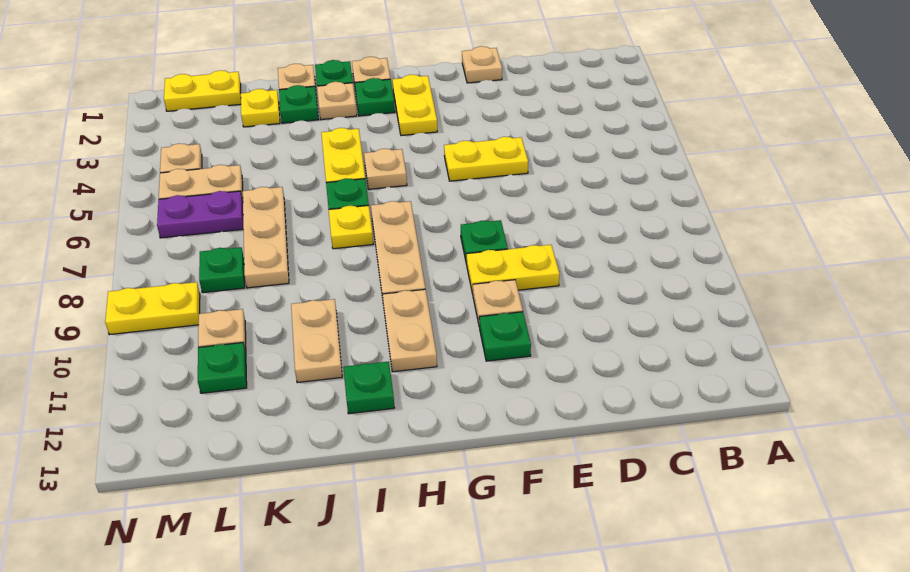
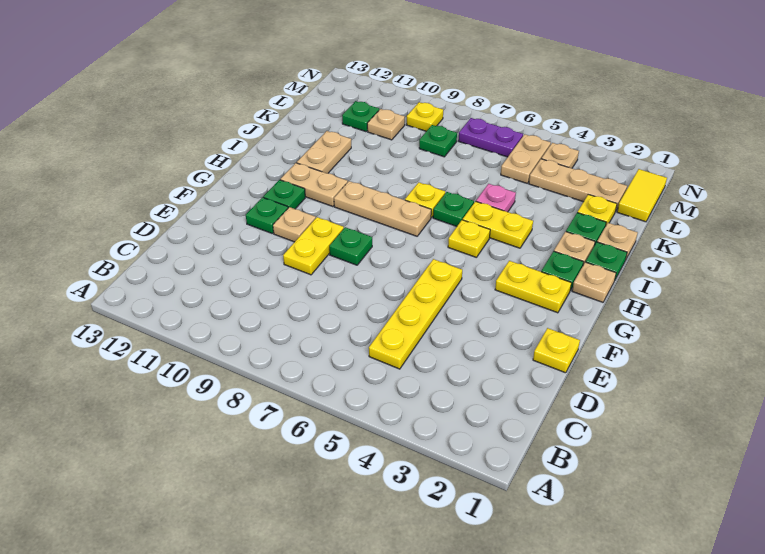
tan plate E1 level 1 -> yellow plate E1 level 1
yellow plate E5:F5 level 1 -> yellow plate C5:F5 level 1
tan plate H5 level 1 -> yellow plate H5 level 1
green plate I12 level 1 -> green plate G11 level 1
none -> pink plate J5 level 1
tan plate J10:J11 level 1 -> tan plate I11:J11 level 1
tan plate K6:K8 level 1 -> tan plate L2:L4 level 1
yellow plate L1:M1 level 1 -> yellow tile L1:M1 level 1
purple plate L6:M6 level 1 -> purple plate M6:M7 level 1
yellow plate M9:N9 level 1 -> yellow plate M9 level 1

